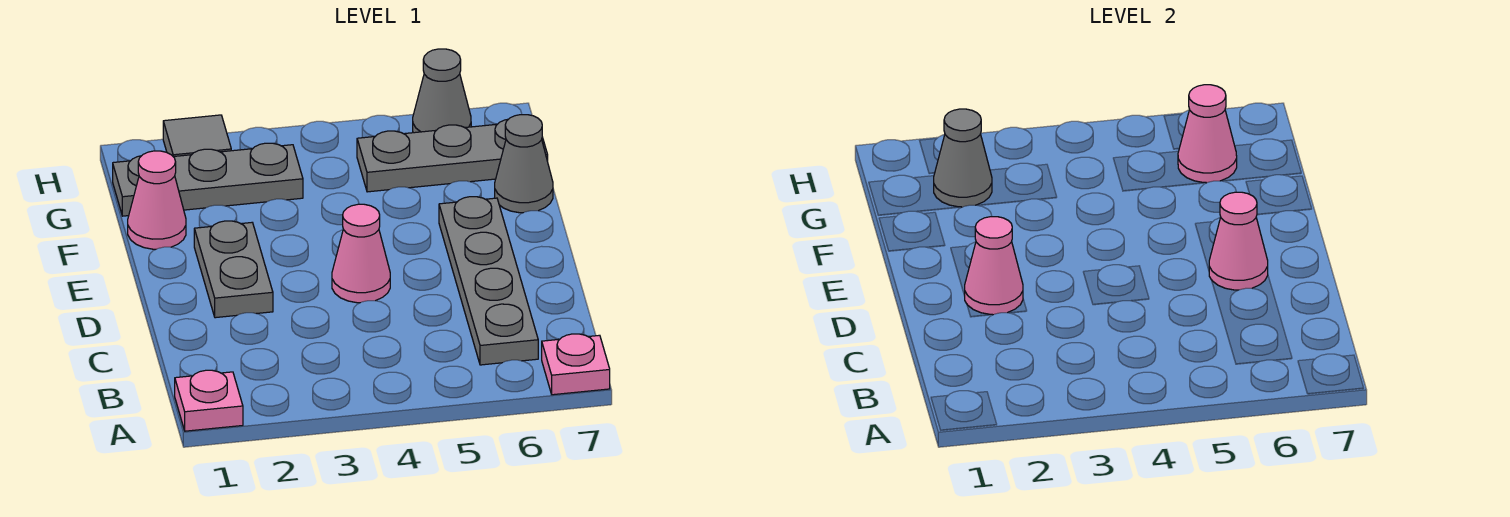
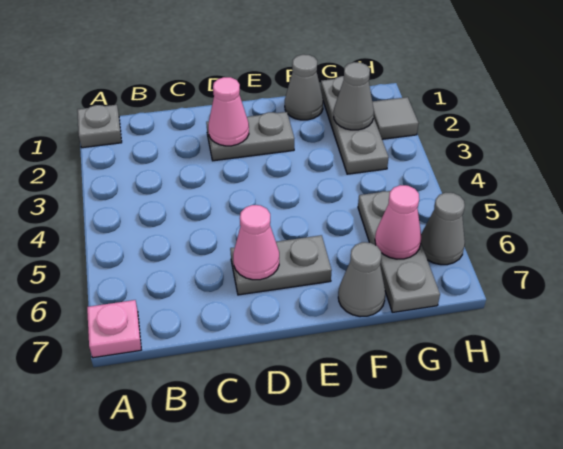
pink plate A1 level 1 -> grey plate A1 level 1
grey plate B6:E6 level 1 -> grey plate D6:E6 level 1
pink cone D4 level 1 -> none
pink cone F1 level 1 -> grey cone F1 level 1

